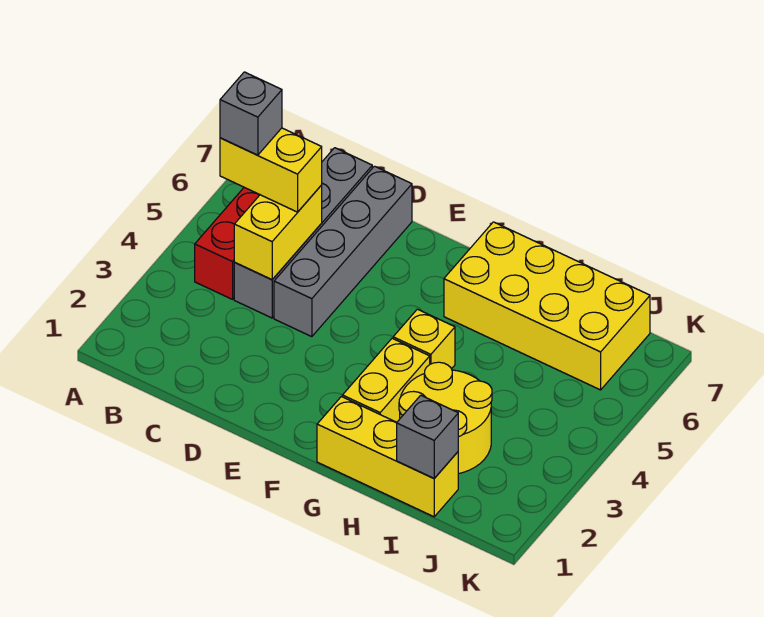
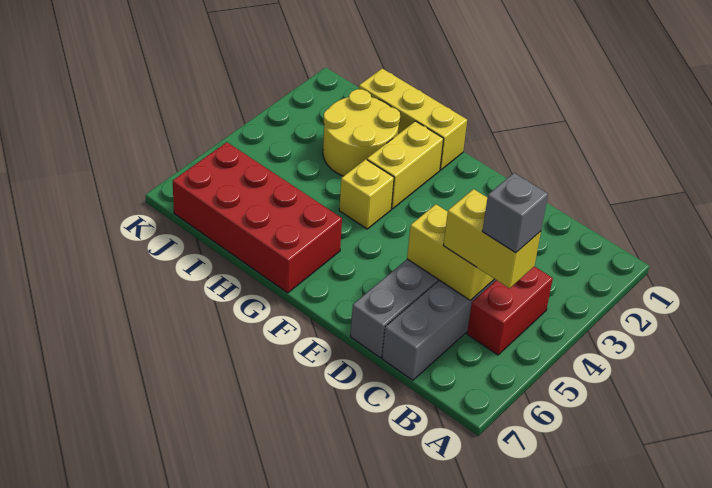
yellow brick C4:C5 level 2 -> yellow brick C5:D5 level 2
yellow brick G6:J7 level 1 -> red brick G6:J7 level 1
grey brick I1 level 2 -> none

